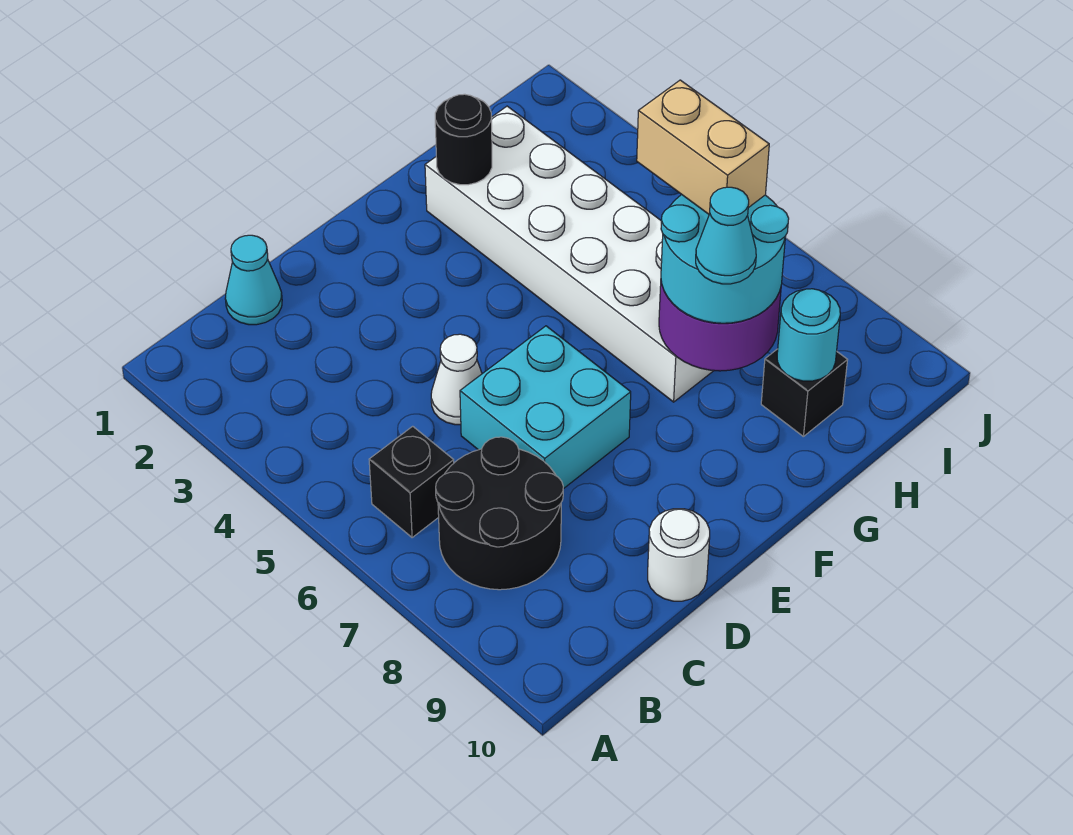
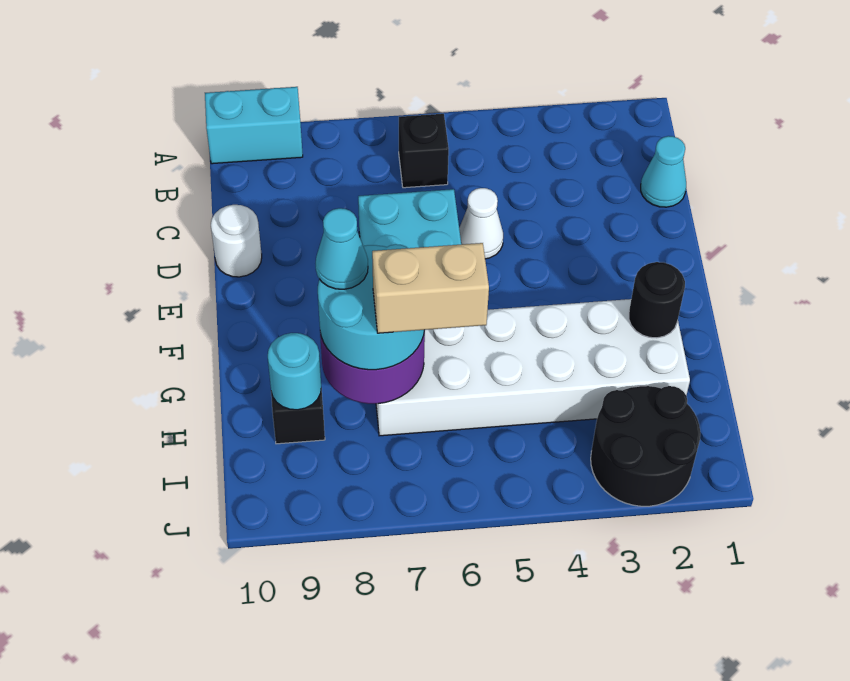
none -> cyan brick A9:A10 level 1
black round brick B7:C8 level 1 -> black round brick I2:J3 level 1

